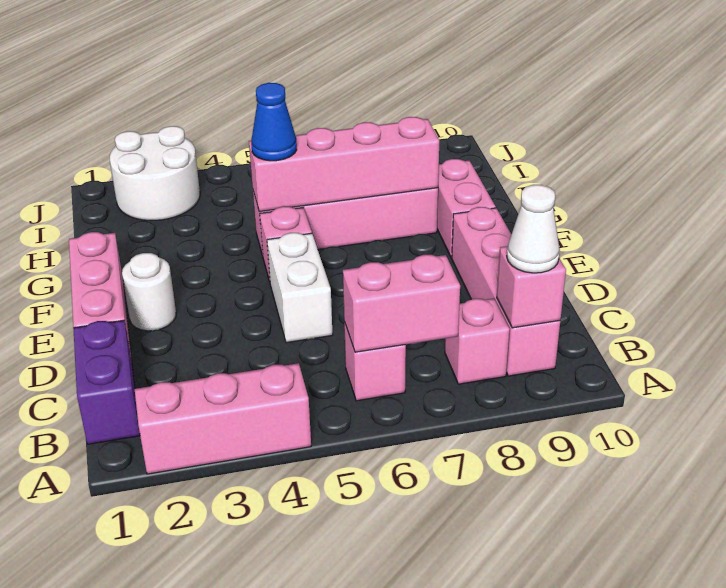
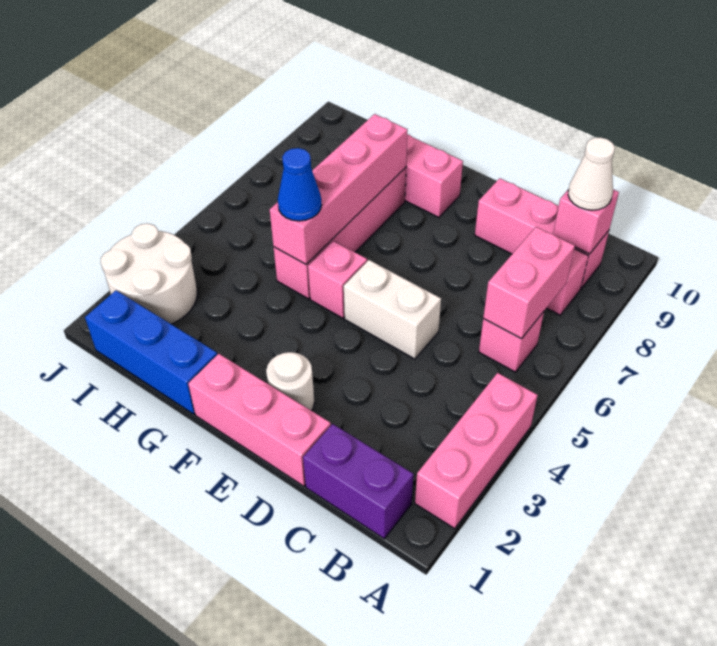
pink brick B9:E9 level 1 -> pink brick B9:D9 level 1
none -> blue brick G1:I1 level 1

